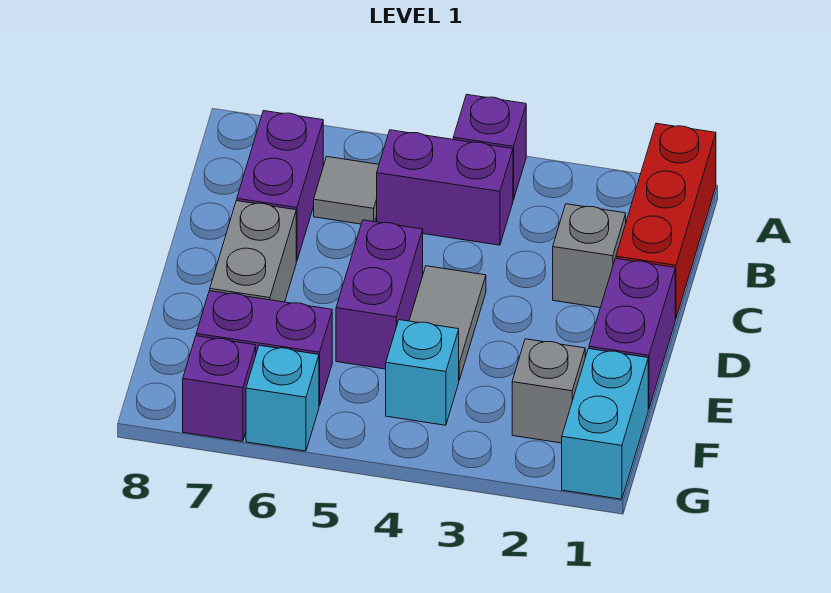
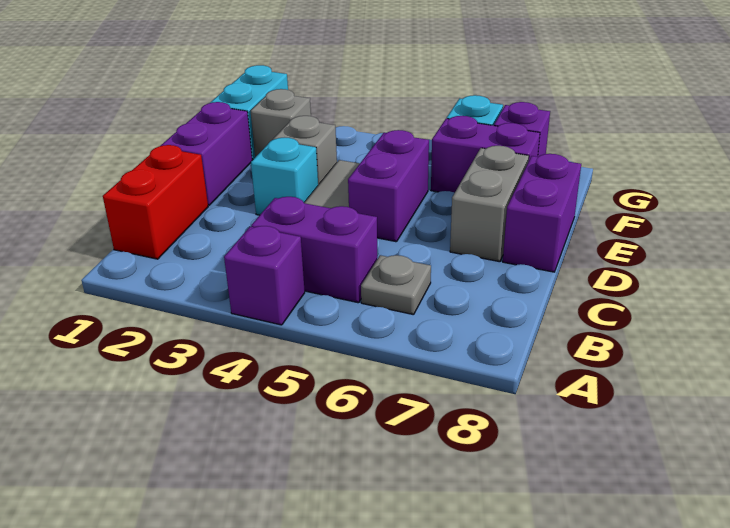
red brick A1:C1 level 1 -> red brick B1:C1 level 1
grey tile B6 level 1 -> grey plate B6 level 1
purple brick B7:C7 level 1 -> purple brick D8:E8 level 1
grey brick C2 level 1 -> grey brick E3 level 1
cyan brick F4 level 1 -> cyan brick D3 level 1

